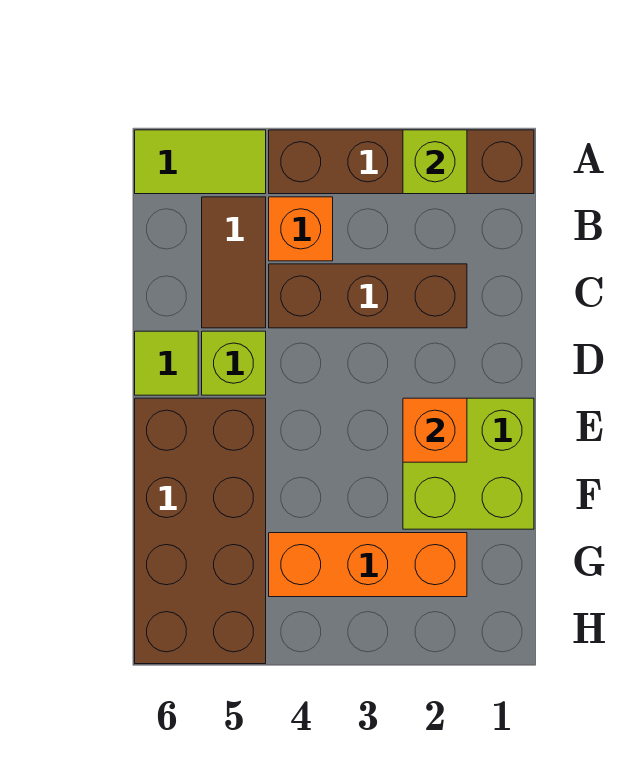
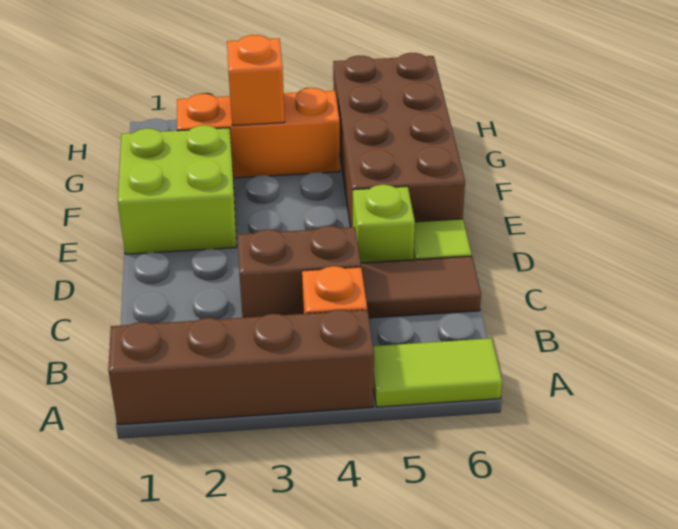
lime brick A2 level 2 -> none
brown tile B5:C5 level 1 -> brown tile C5:C6 level 1
brown brick C2:C4 level 1 -> brown brick C3:C4 level 1
orange brick E2 level 2 -> orange brick G3 level 2

